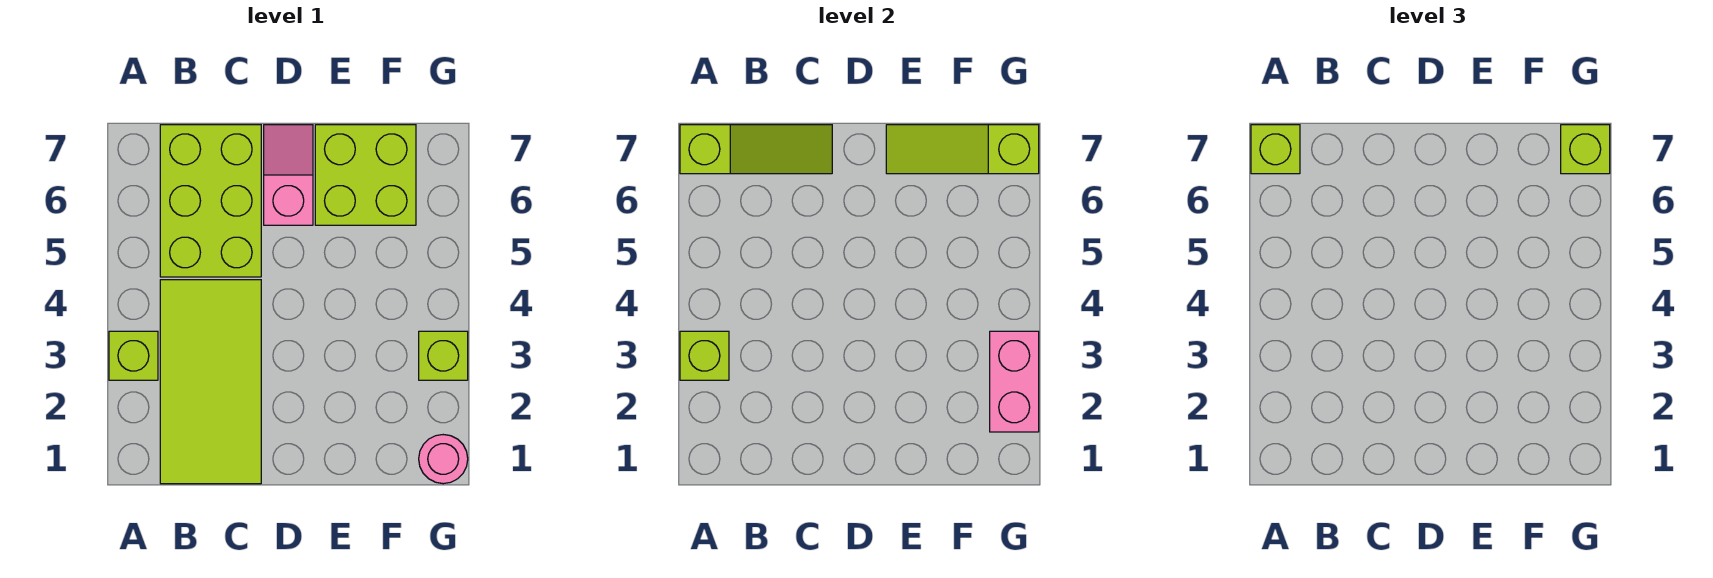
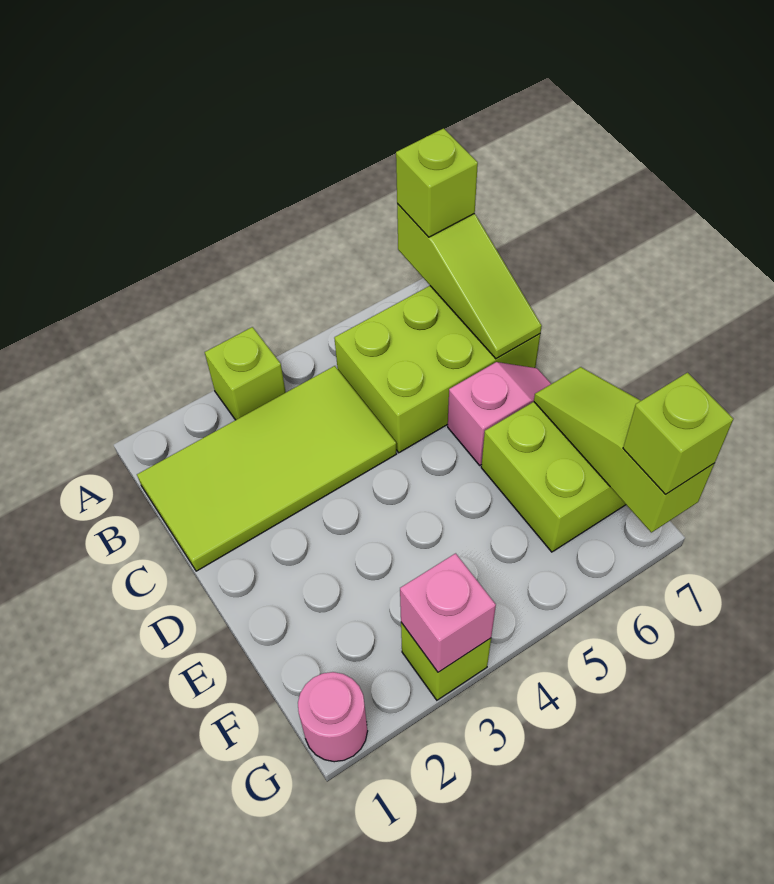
lime brick A3 level 2 -> none
pink brick G2:G3 level 2 -> pink brick G3 level 2

